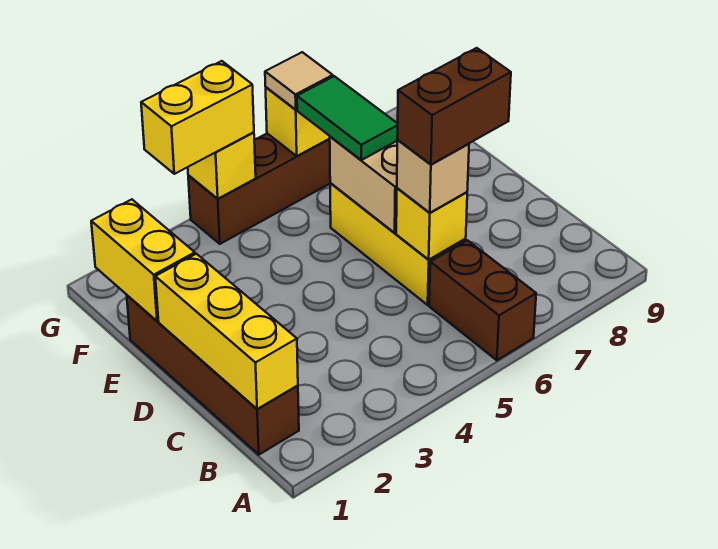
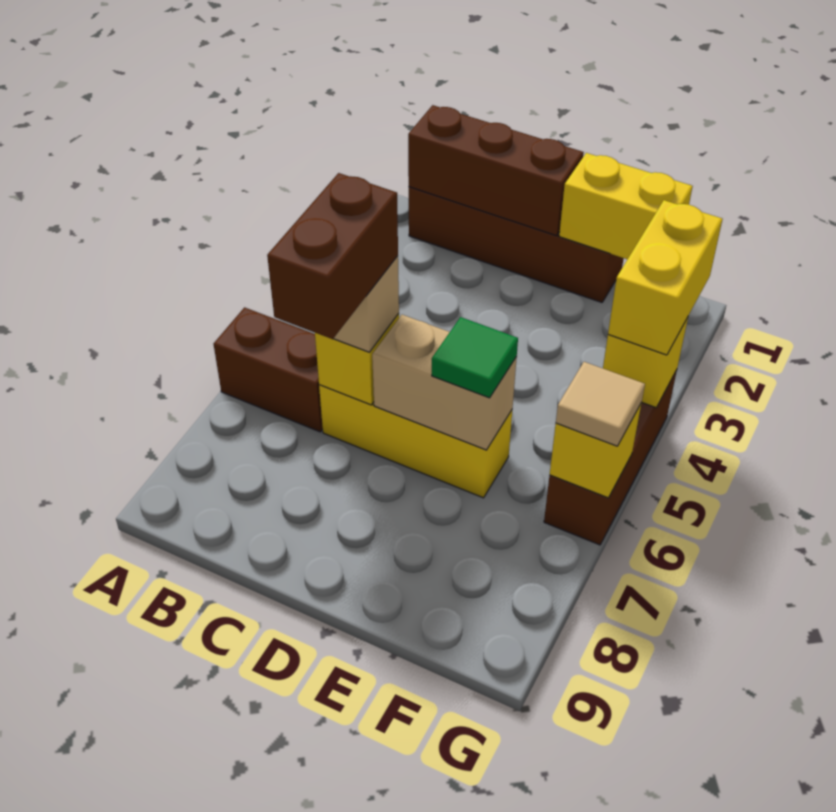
yellow brick B1:D1 level 2 -> brown brick B1:D1 level 2
green tile E6:F6 level 3 -> green tile E6 level 3

